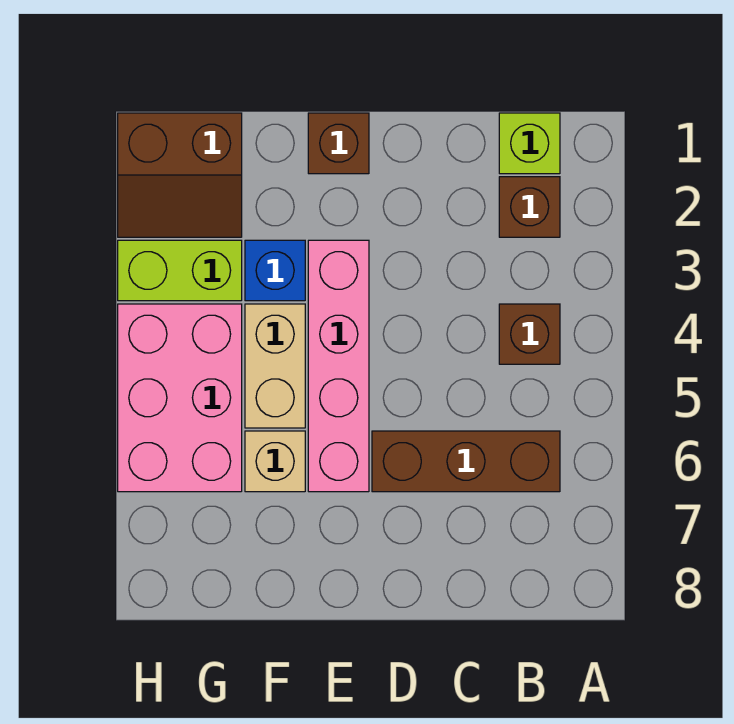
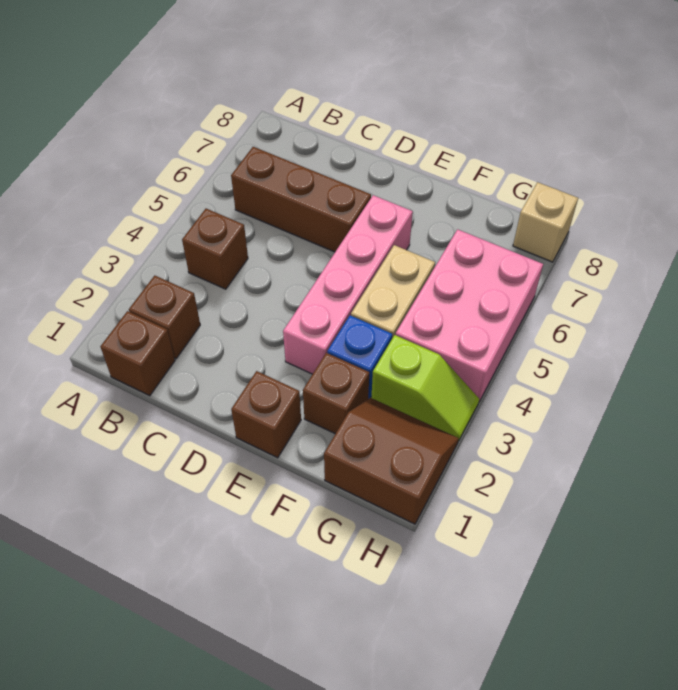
lime brick B1 level 1 -> brown brick B1 level 1
none -> brown brick F2 level 1
tan brick F6 level 1 -> tan brick H8 level 1
lime brick G3:H3 level 1 -> lime slope G3:H3 level 1 top G

